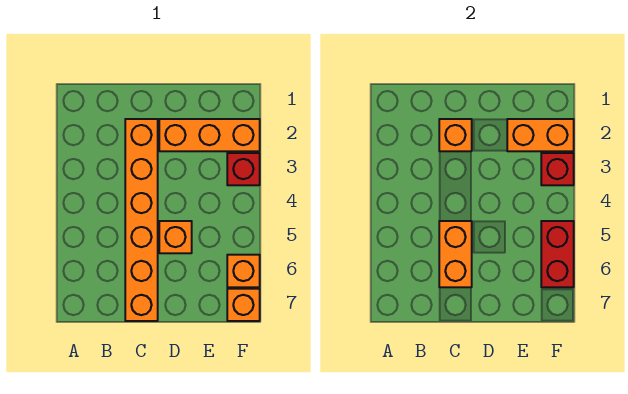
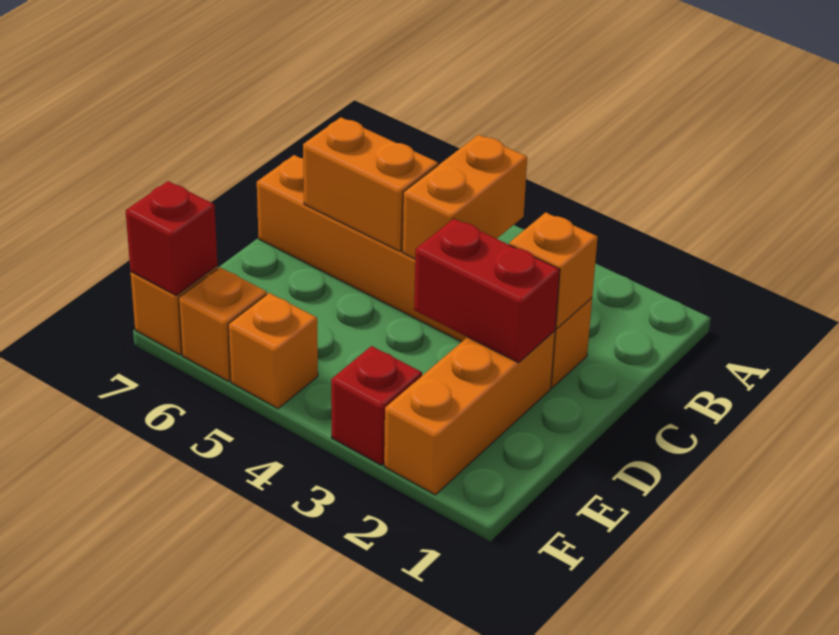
orange brick D5 level 1 -> orange brick F5 level 1
orange brick E2:F2 level 2 -> orange brick B4:C4 level 2
red brick F3 level 2 -> red brick F7 level 2
red brick F5:F6 level 2 -> red brick D2:D3 level 2

